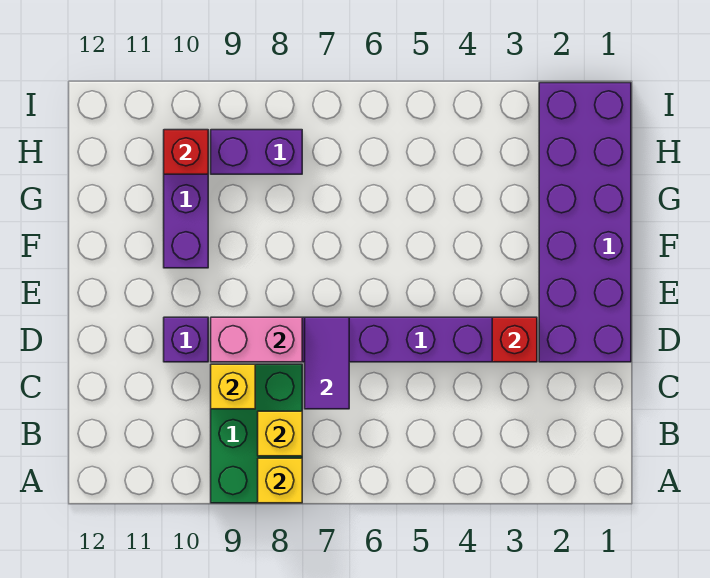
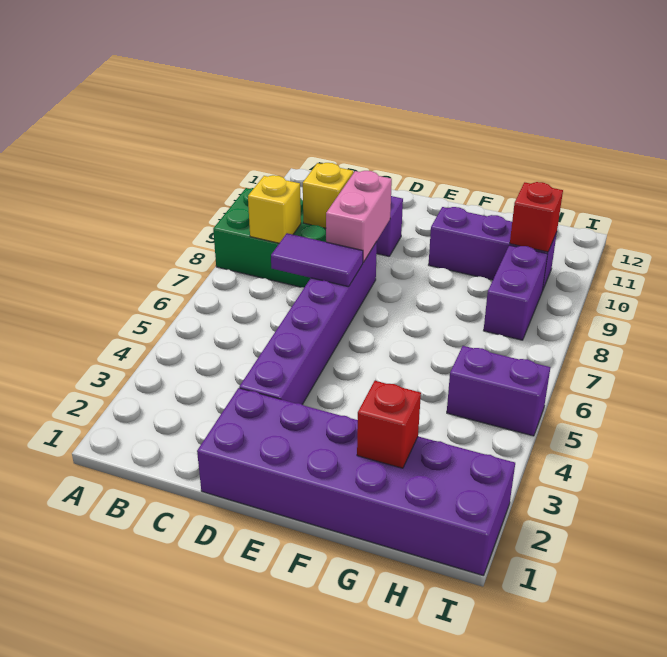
yellow brick A8 level 2 -> none
red brick D3 level 2 -> red brick G2 level 2
none -> purple brick H5:I5 level 1

